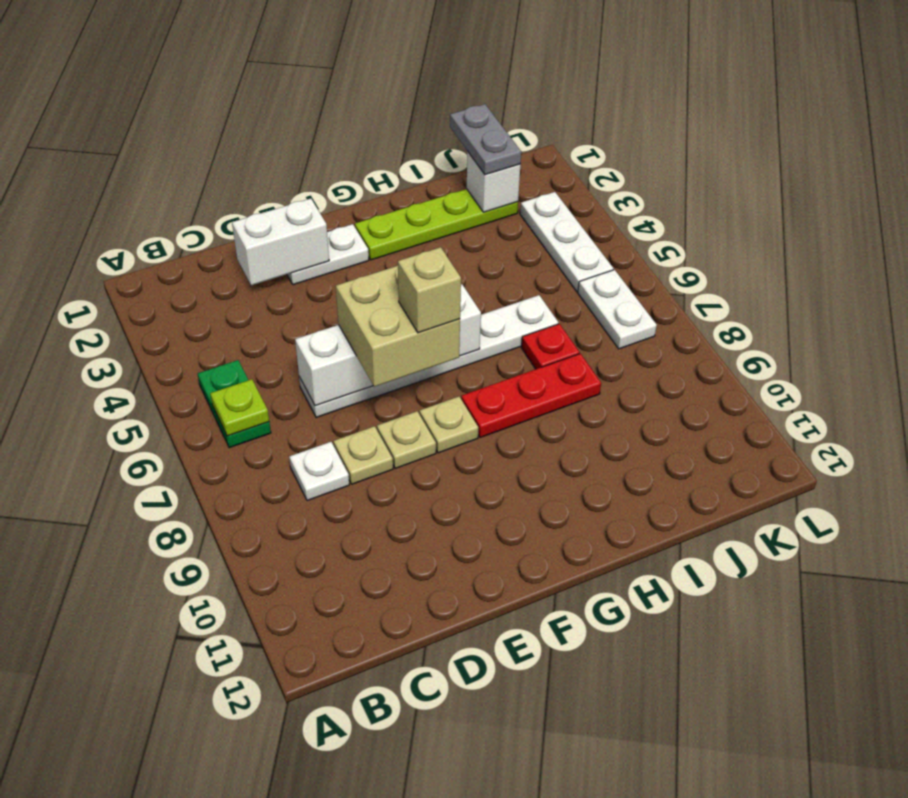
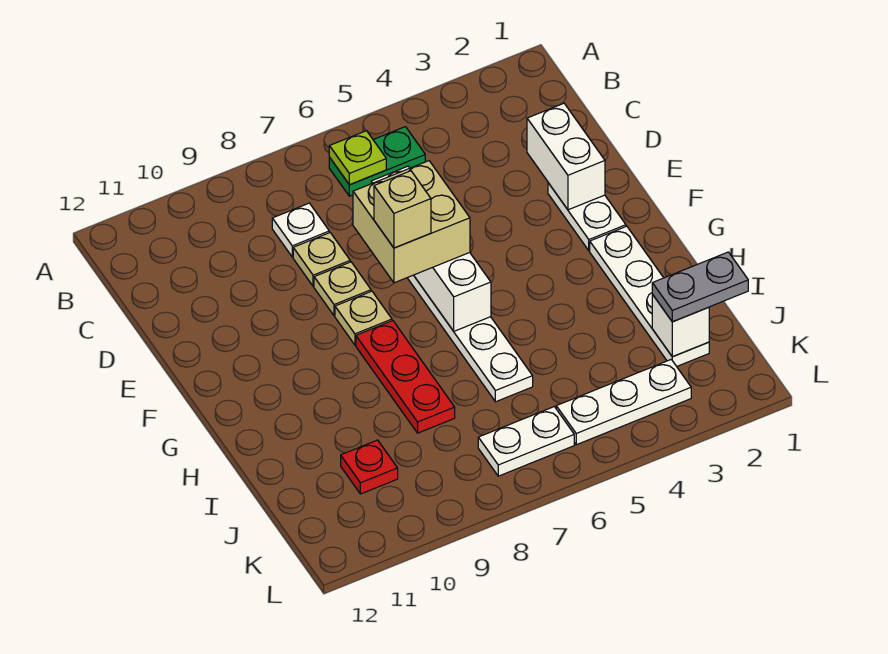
lime plate G2:J2 level 1 -> white plate G2:J2 level 1
red plate I7 level 1 -> red plate J10 level 1

